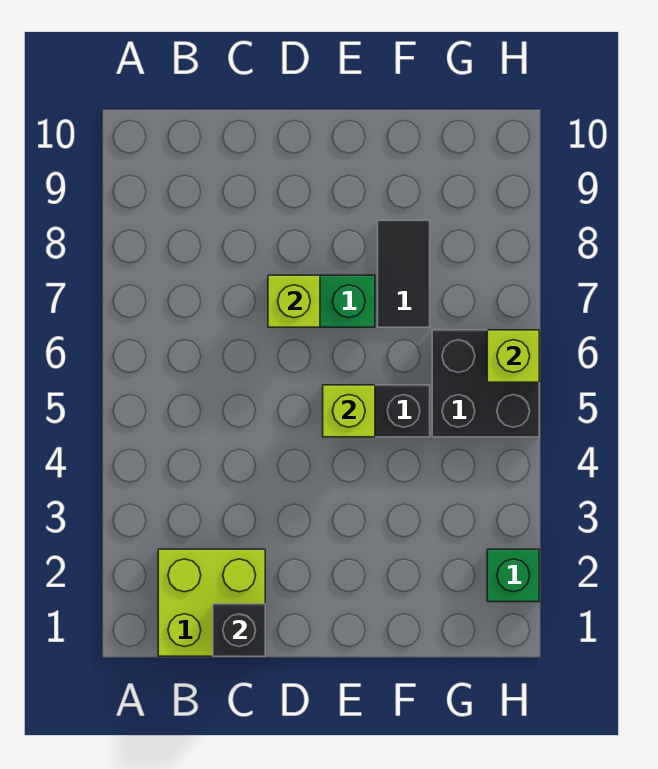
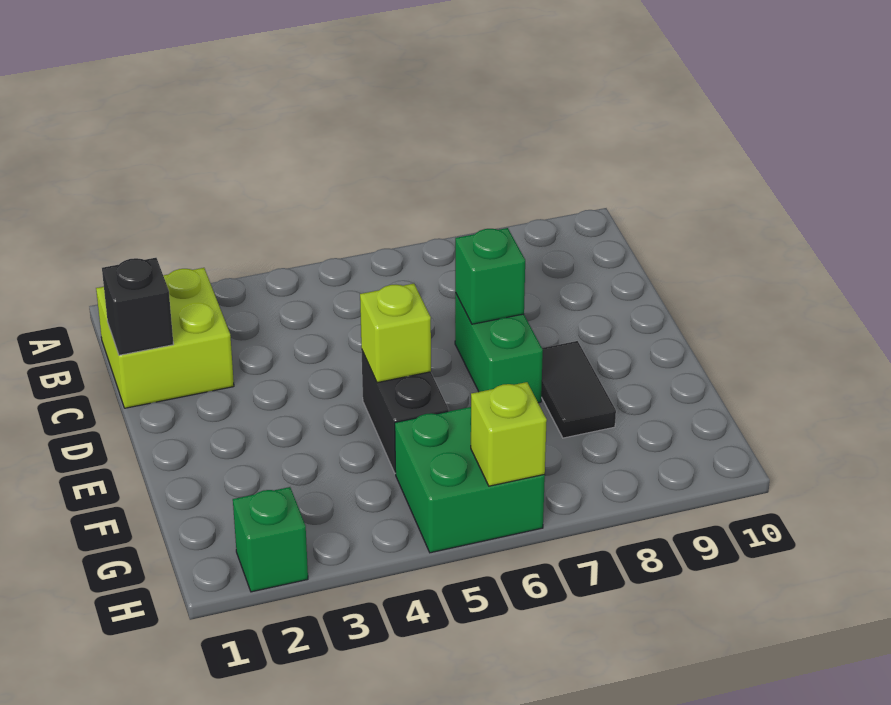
lime brick D7 level 2 -> green brick D7 level 2
black tile F7:F8 level 1 -> black tile E8:F8 level 1
black brick G5:H6 level 1 -> green brick G5:H6 level 1

